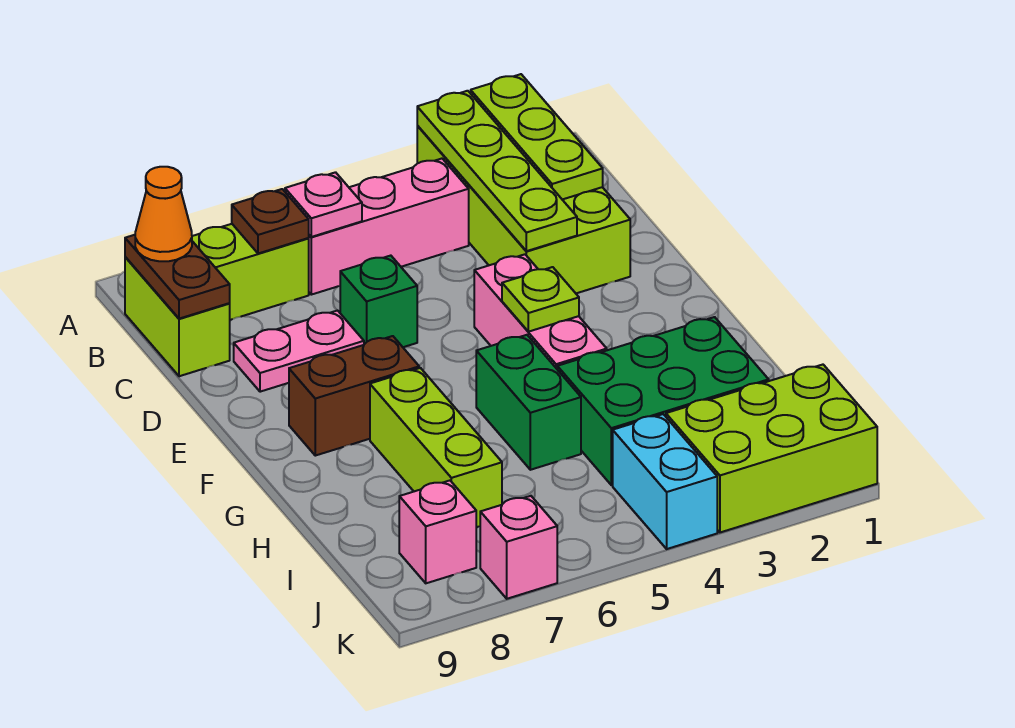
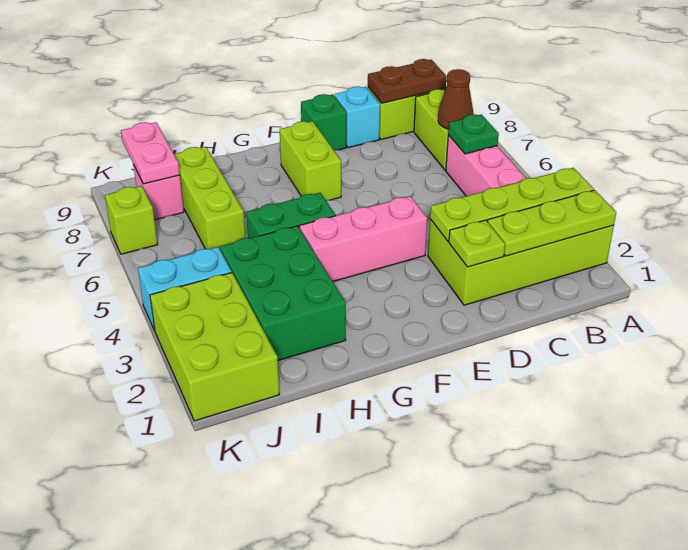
pink plate B6 level 2 -> green plate B6 level 2
brown plate B7 level 2 -> brown cone B7 level 2
orange cone B9 level 3 -> none
green brick D6 level 1 -> green brick E9 level 1
pink plate D7:D8 level 1 -> pink plate J8:J9 level 2
none -> cyan brick D9 level 1
lime plate F4 level 2 -> lime plate D2 level 2
brown brick F7:F8 level 1 -> lime brick F7:F8 level 1
lime brick G7:I7 level 1 -> lime brick I6:I8 level 1
pink brick K7 level 1 -> lime brick K7 level 1

